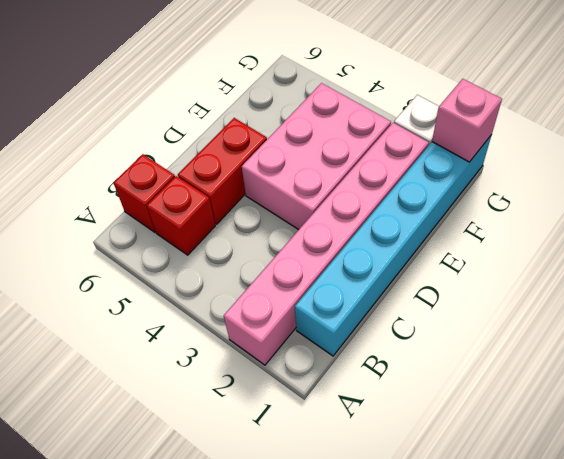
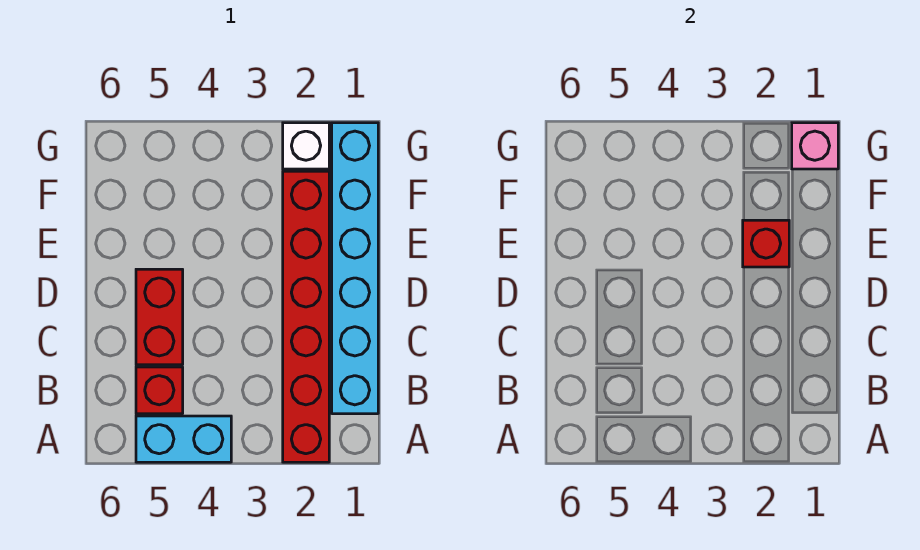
pink brick A2:F2 level 1 -> red brick A2:F2 level 1
none -> cyan brick A4:A5 level 1
red brick B6 level 1 -> red brick E2 level 2
pink brick D3:F4 level 1 -> none

